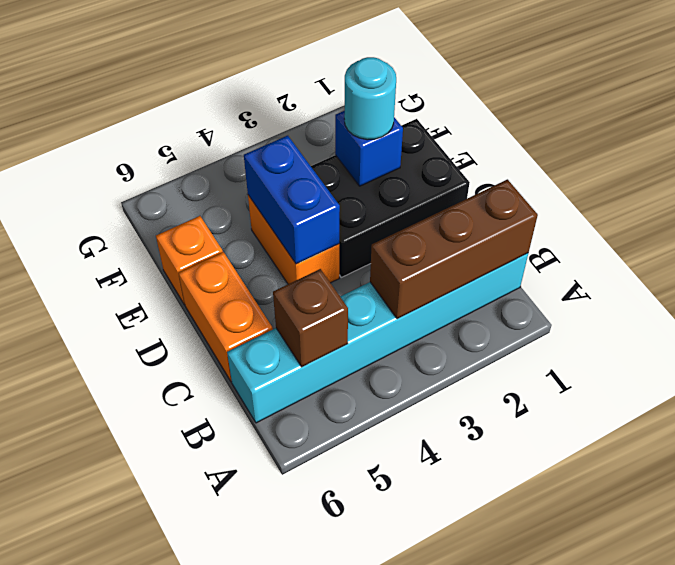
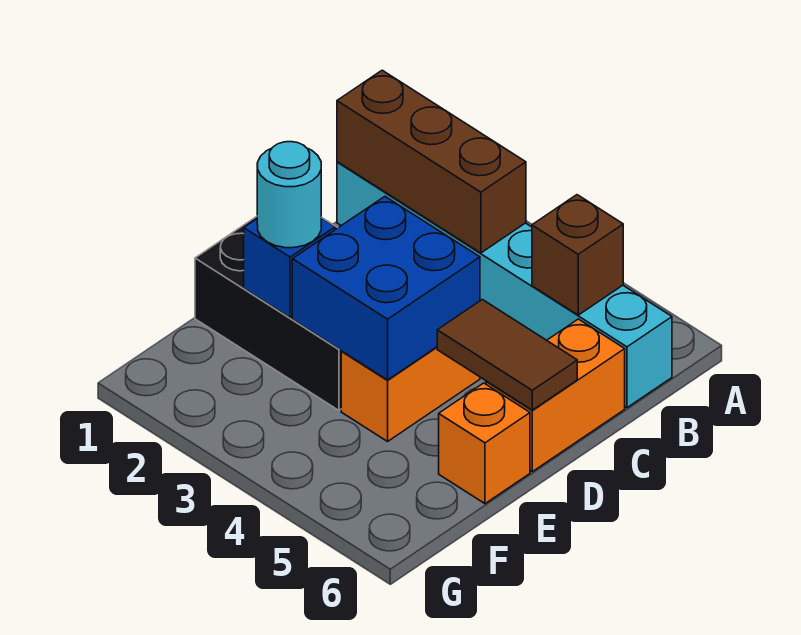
blue brick D4:E4 level 2 -> blue brick D3:E4 level 2
none -> brown tile D5:D6 level 2

